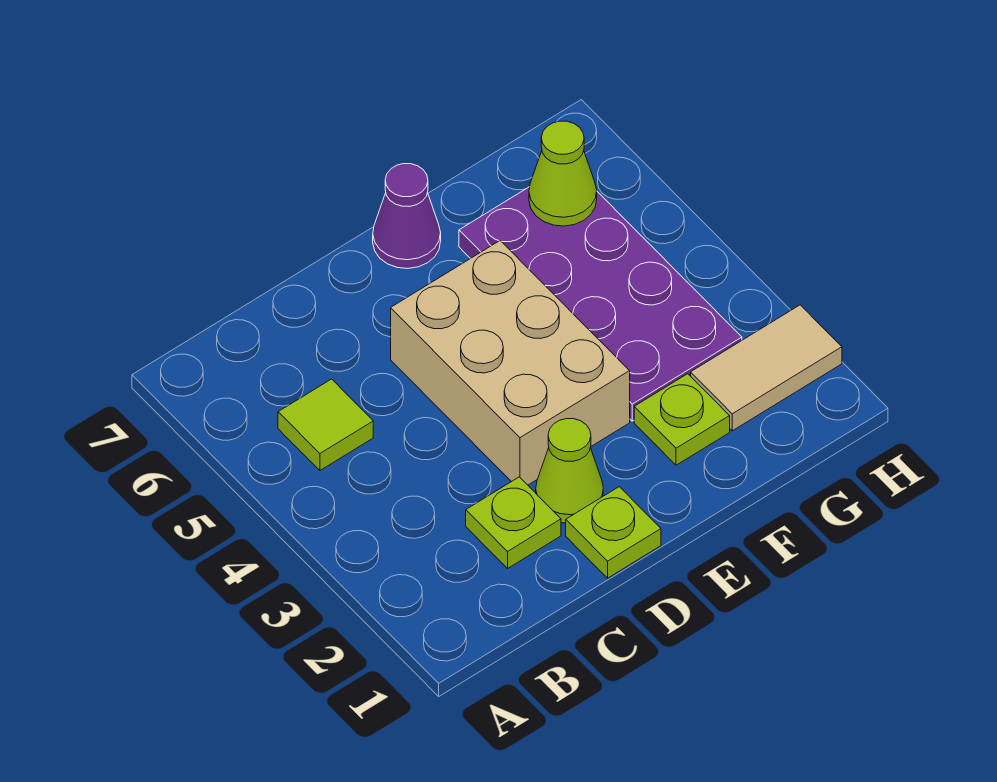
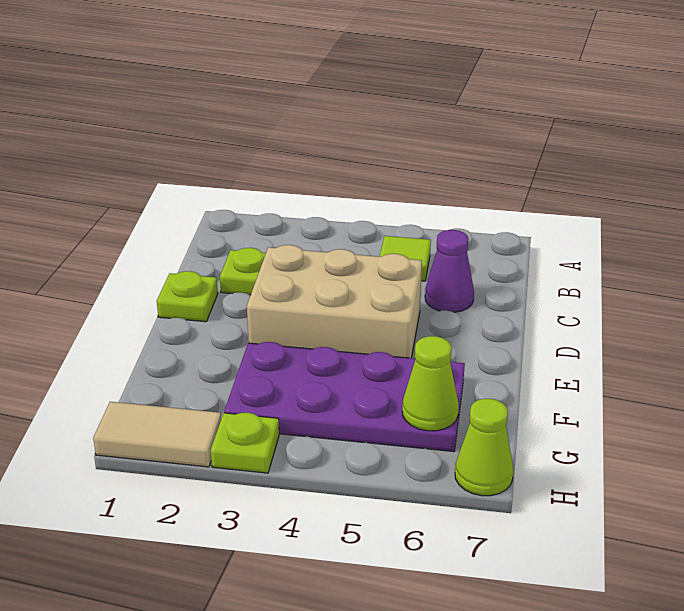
lime cone D2 level 1 -> lime cone H7 level 1
purple cone E7 level 1 -> purple cone C6 level 1
lime plate F2 level 1 -> lime plate H3 level 1
tan tile G2:H2 level 1 -> tan tile H1:H2 level 1

